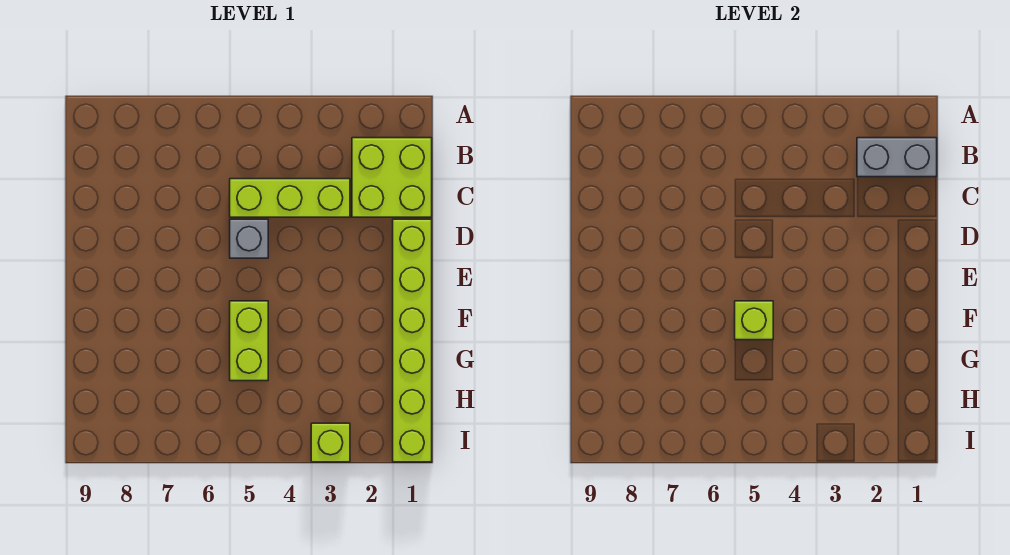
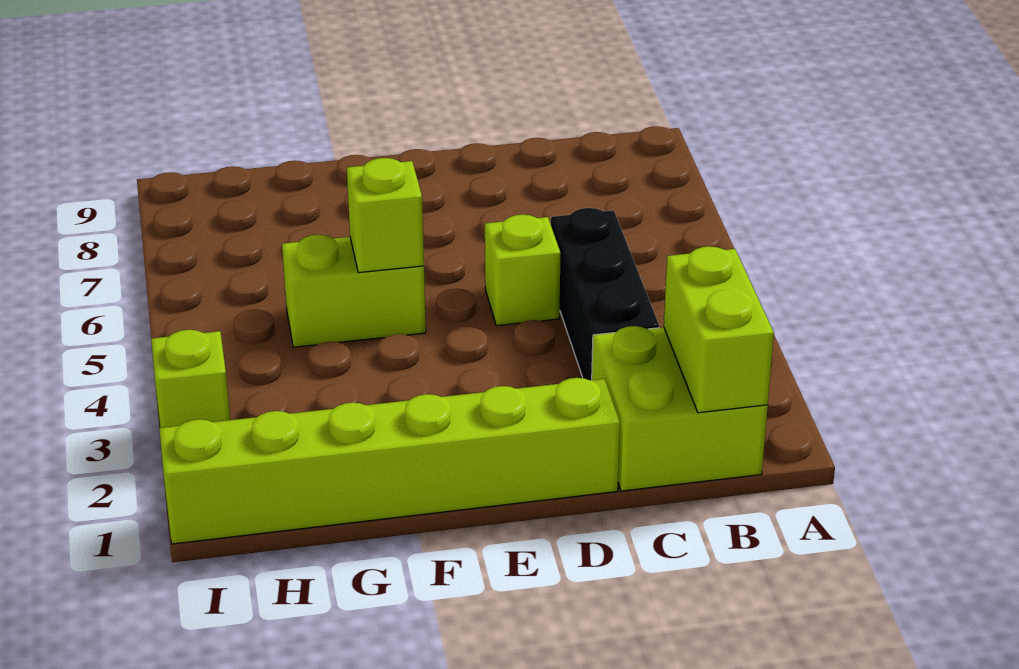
grey brick B1:B2 level 2 -> lime brick B1:B2 level 2
lime brick C3:C5 level 1 -> black brick C3:C5 level 1
grey brick D5 level 1 -> lime brick D5 level 1

